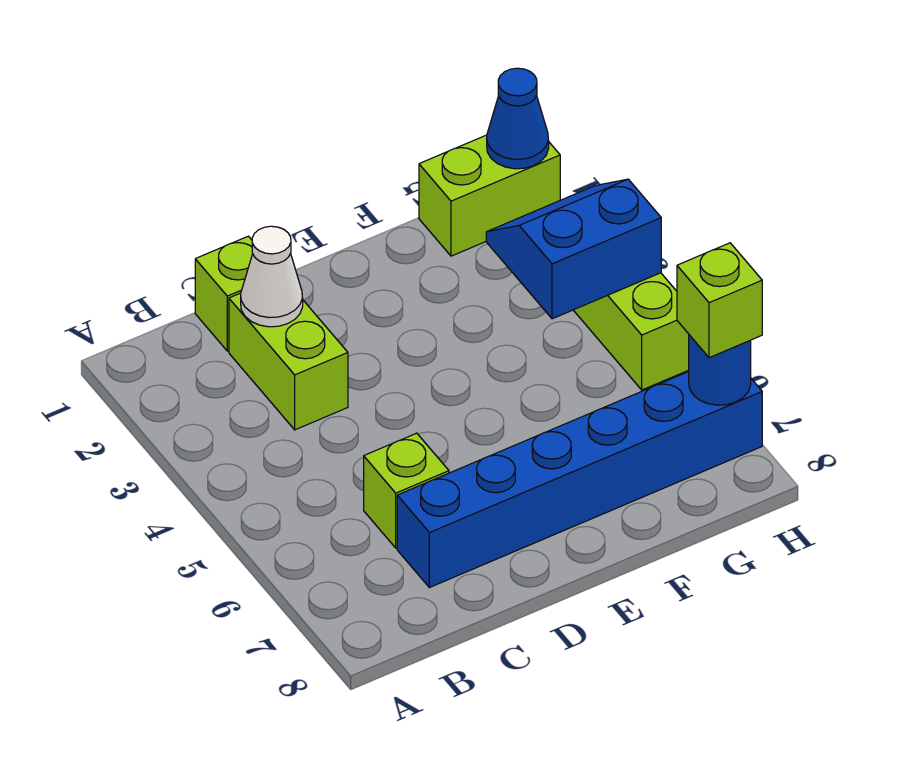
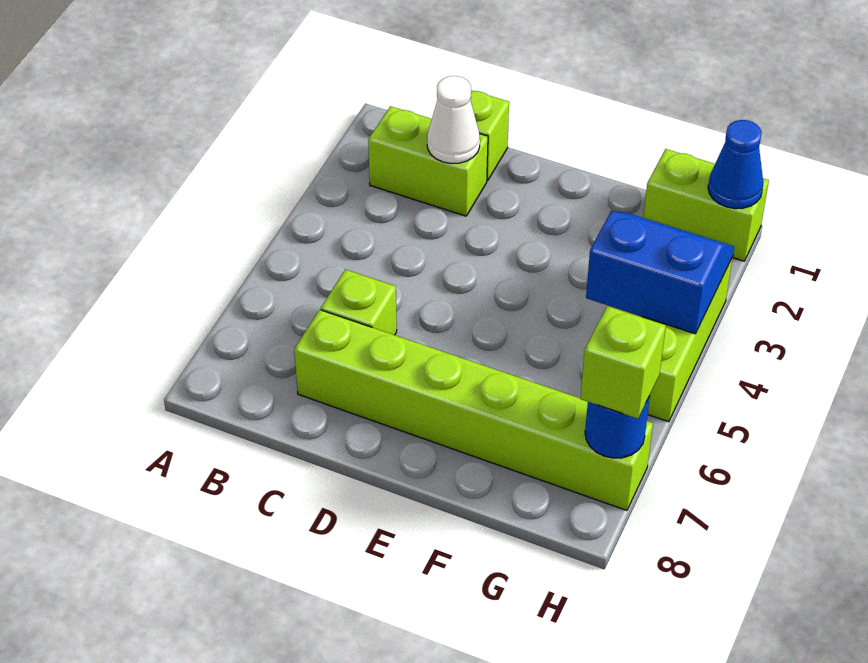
lime brick C2:C3 level 1 -> lime brick B2:C2 level 1
blue brick C7:H7 level 1 -> lime brick C7:H7 level 1

